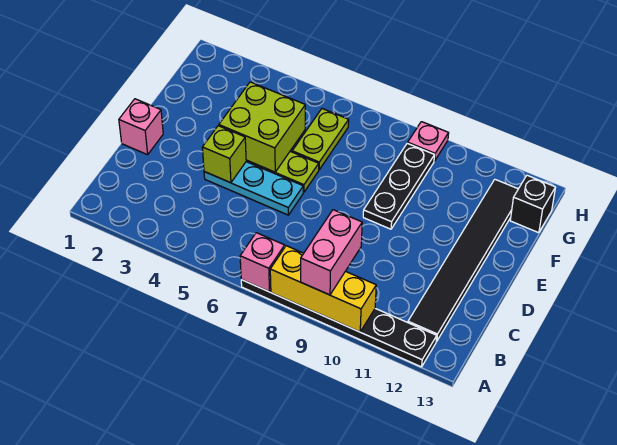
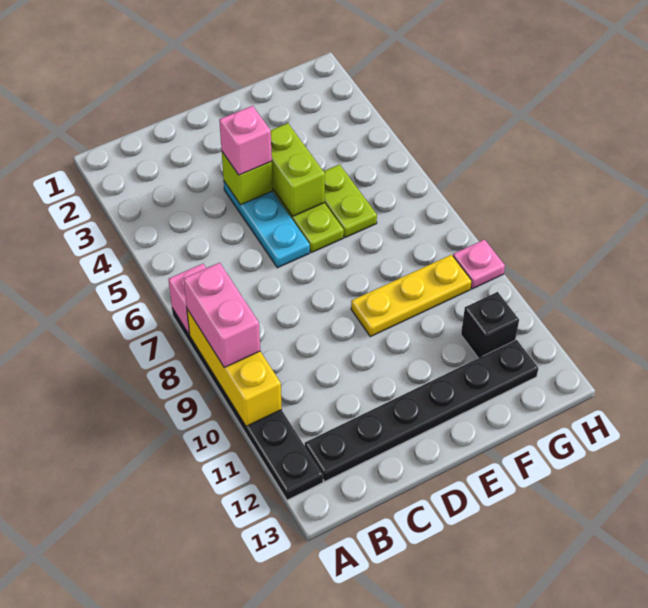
pink brick A9:B9 level 3 -> pink brick A8:A9 level 3
black tile B12:G12 level 1 -> black plate B12:G12 level 1
pink brick D1 level 1 -> pink brick D4 level 3
lime brick E4:F5 level 2 -> lime brick E4:E5 level 2
black plate E9:G9 level 1 -> yellow plate E9:G9 level 1
lime plate F6:G6 level 1 -> lime plate F5:F6 level 1
black brick G13 level 1 -> black brick G11 level 1

